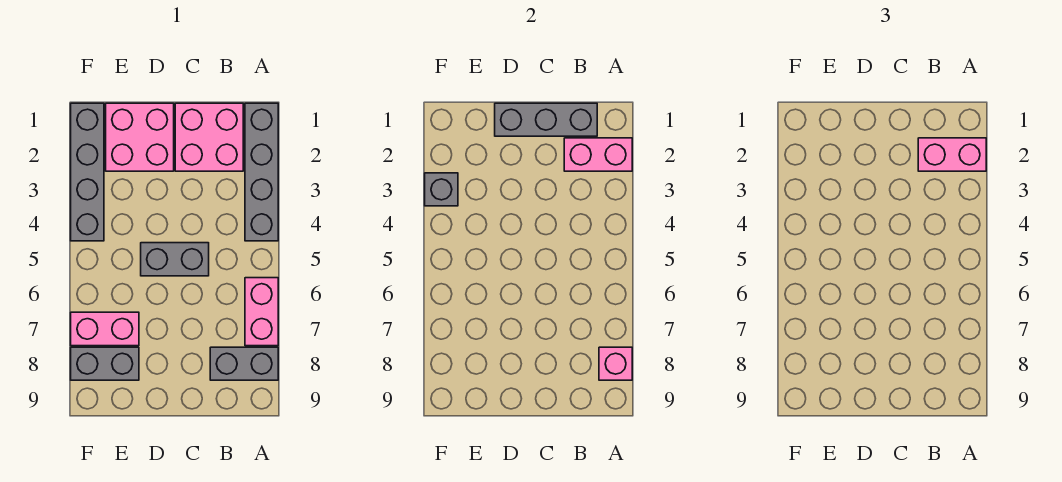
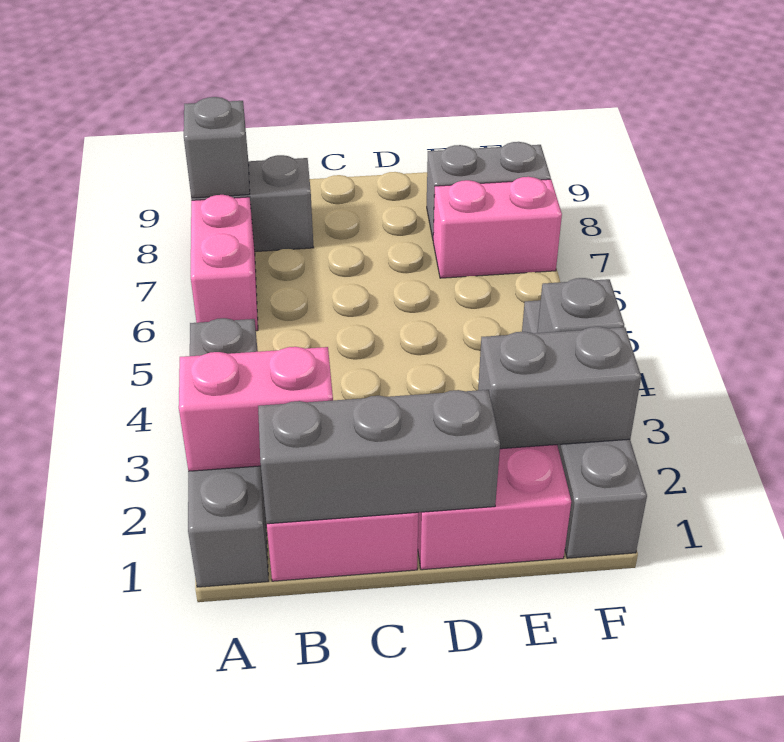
pink brick A2:B2 level 3 -> none
pink brick A8 level 2 -> grey brick A8 level 2
grey brick C5:D5 level 1 -> grey brick E2:F2 level 2

